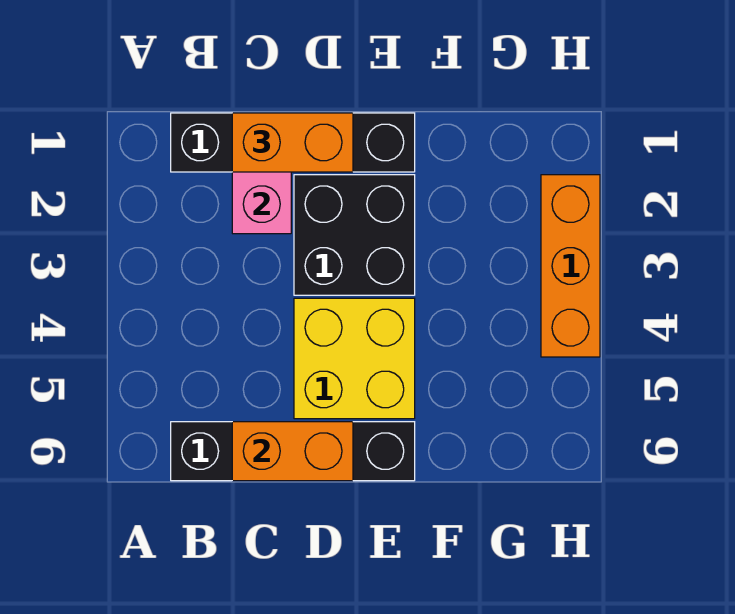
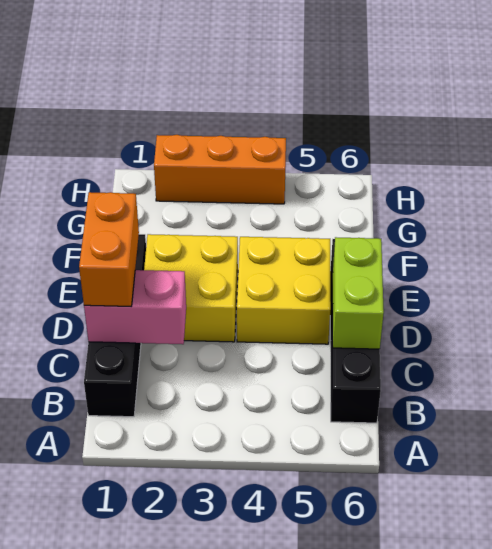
orange brick C6:D6 level 2 -> lime brick C6:D6 level 2
black brick D2:E3 level 1 -> yellow brick D2:E3 level 1

